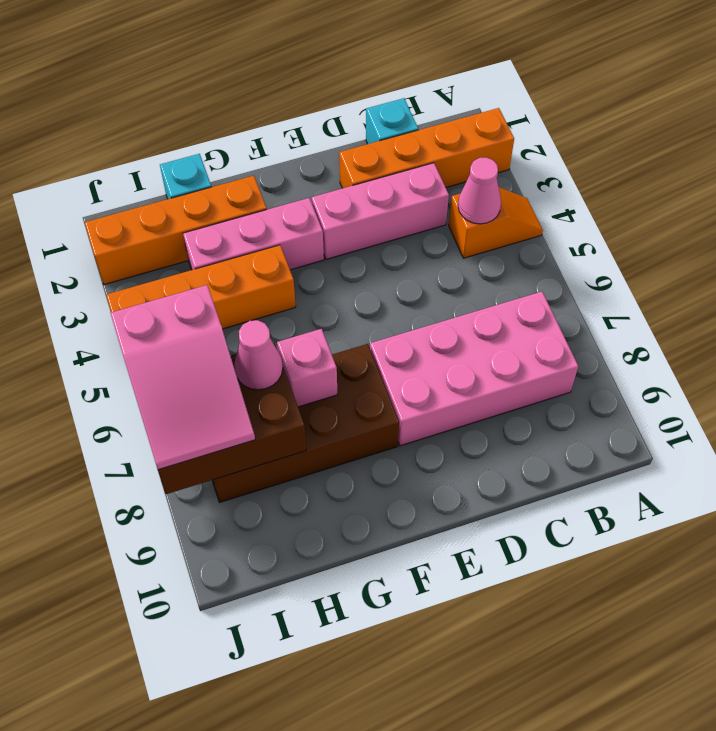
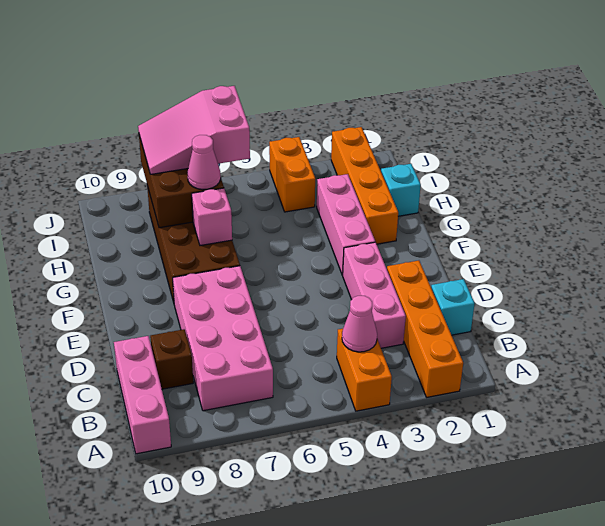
orange slope A4:B4 level 1 top B -> orange brick A4:B4 level 1
none -> pink brick A10:C10 level 1
none -> brown brick C9 level 1
orange brick G4:J4 level 1 -> orange brick I4:J4 level 1

